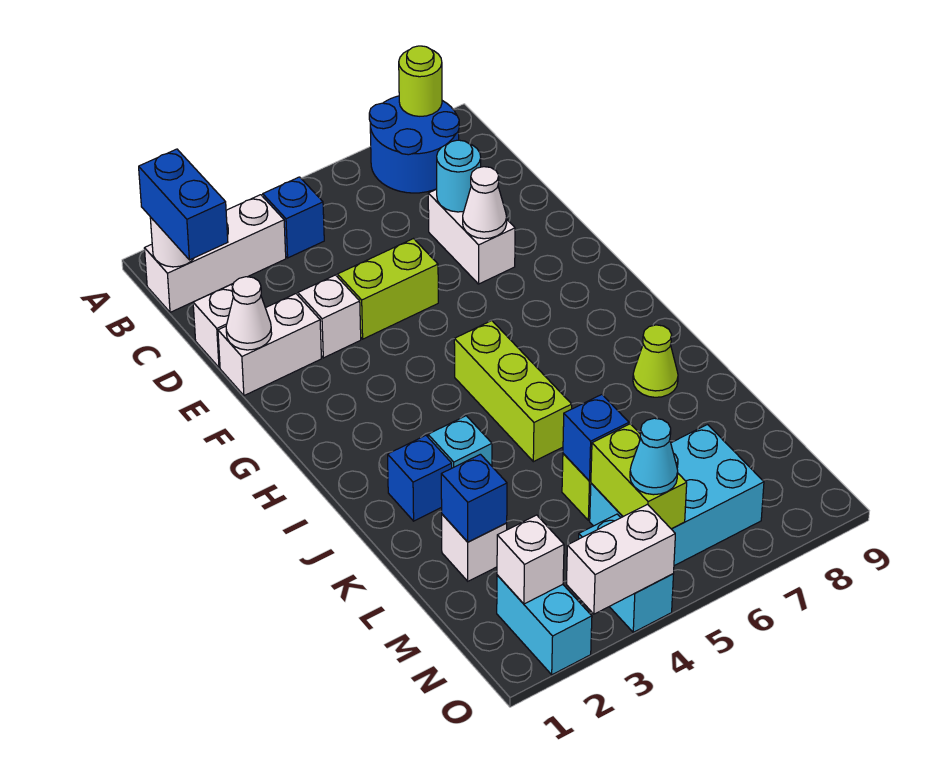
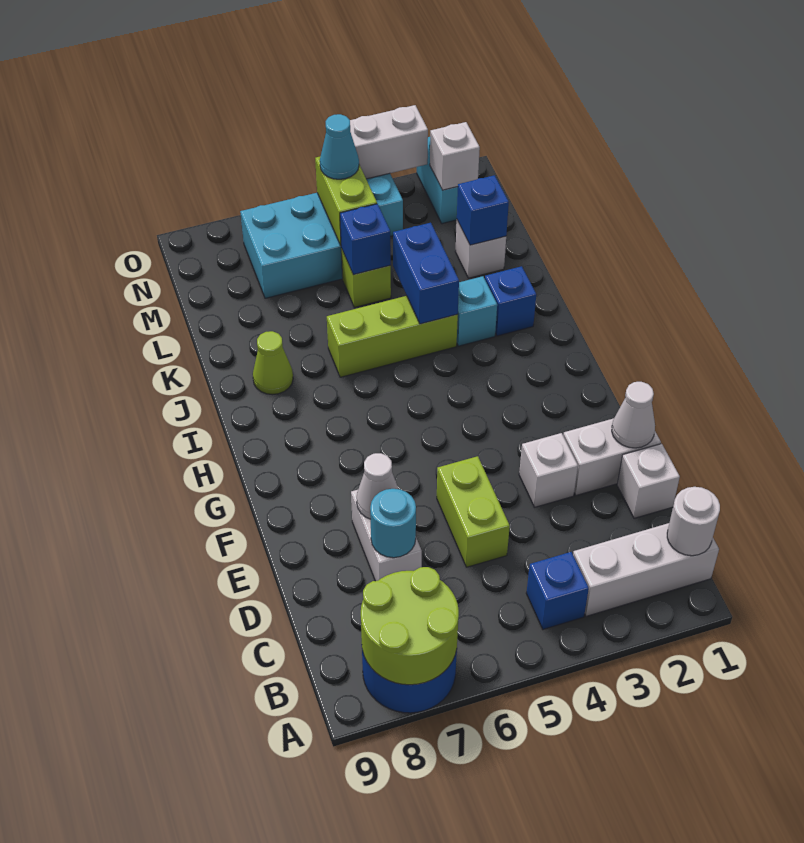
lime round brick A8 level 2 -> lime round brick A7:B8 level 2
blue brick B1:C1 level 3 -> blue brick J4:K4 level 2
lime brick E4:E5 level 1 -> lime brick D5:E5 level 1
lime brick H5:J5 level 1 -> lime brick J4:J6 level 1

